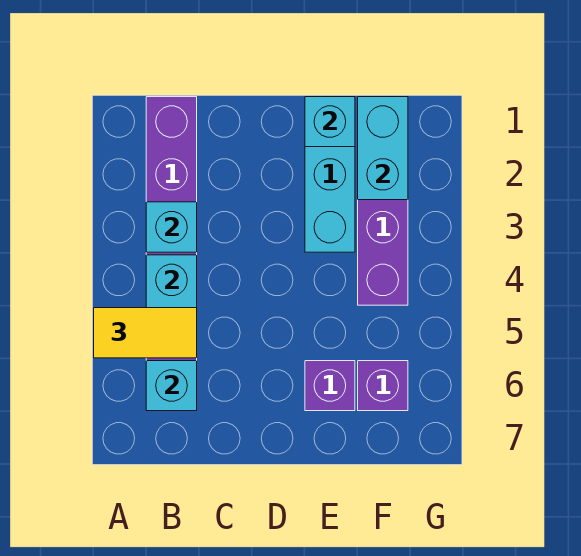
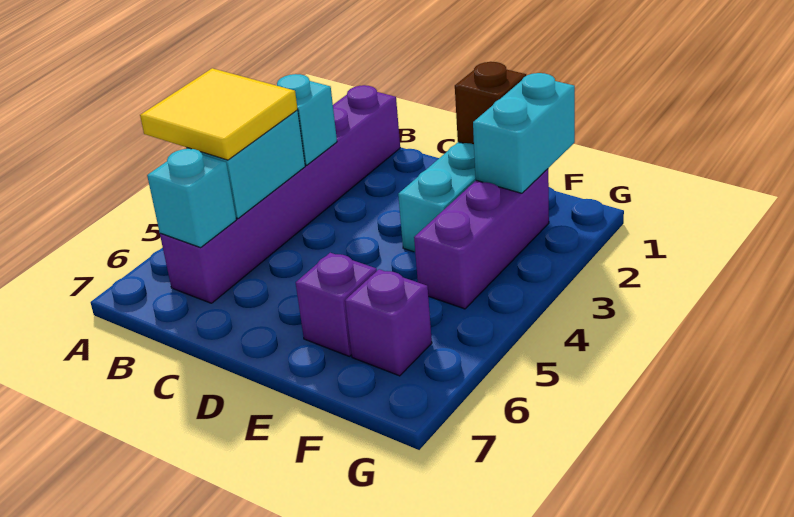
yellow tile A5:B5 level 3 -> yellow tile A4:B5 level 3
cyan brick E1 level 2 -> brown brick E1 level 2

